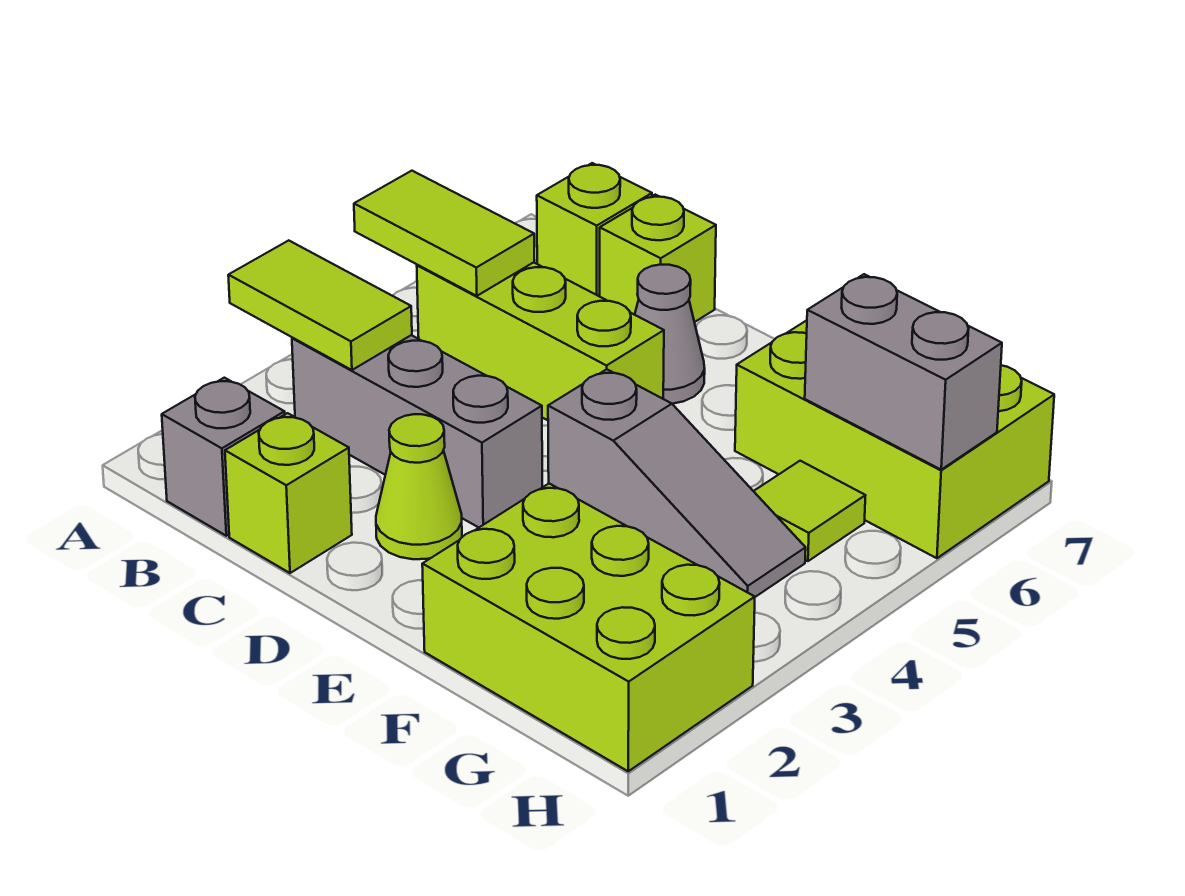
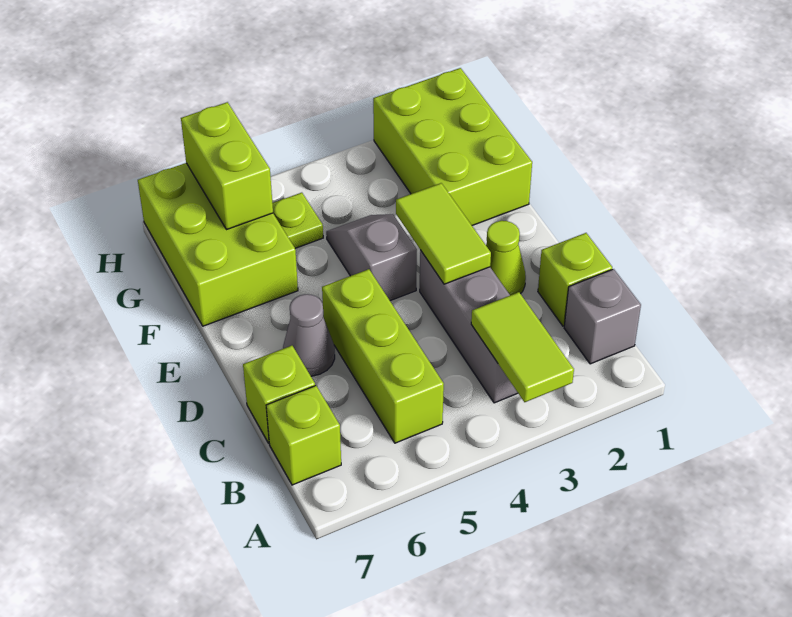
lime tile A5:B5 level 2 -> lime tile D3:E3 level 2
grey slope E4:G4 level 1 top E -> grey slope E4:F4 level 1 top E
lime tile G5 level 1 -> lime plate G5 level 1
grey brick G6:H6 level 2 -> lime brick G6:H6 level 2

